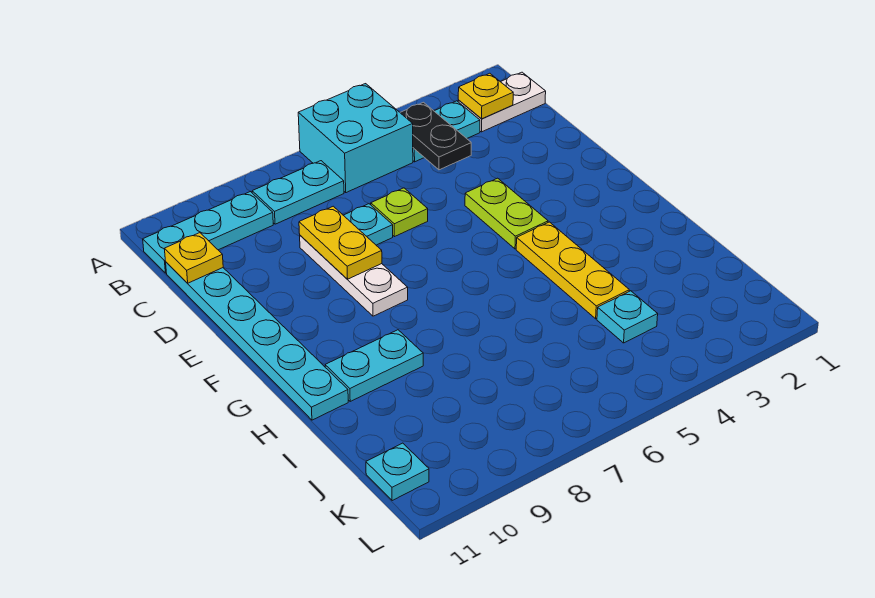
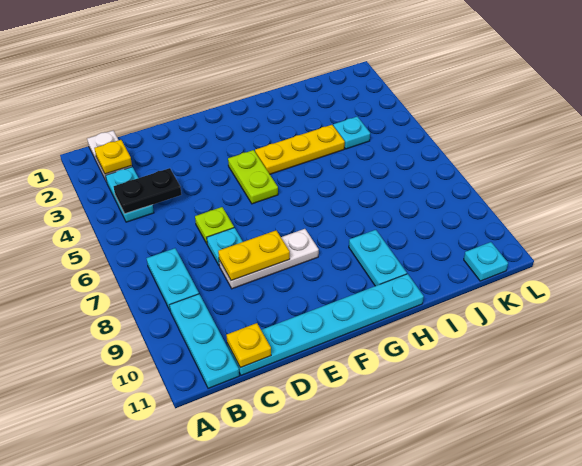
cyan brick A5:B6 level 1 -> none
lime plate E4:F4 level 1 -> lime plate F4:F5 level 1

